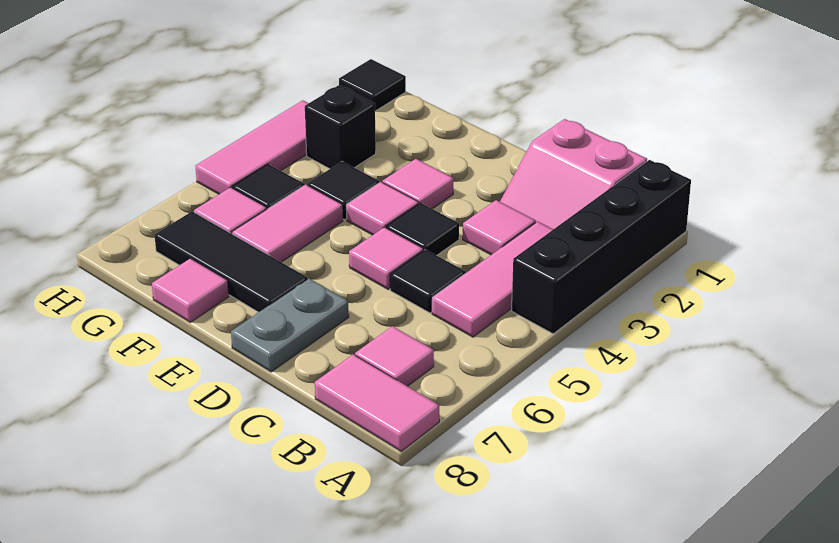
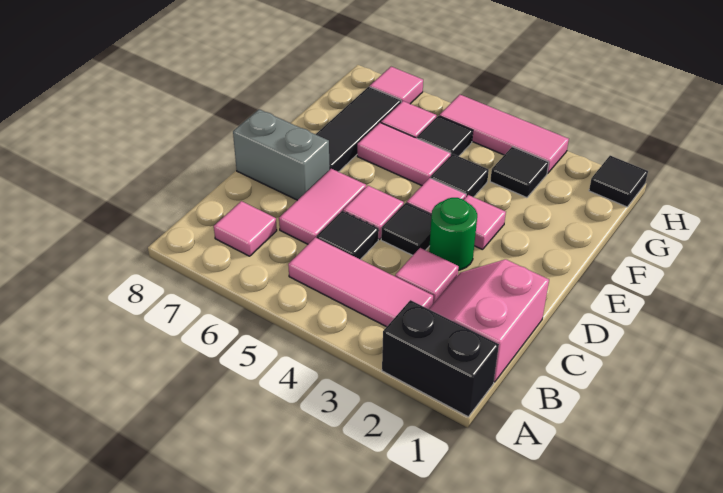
black brick A1:A4 level 1 -> black brick A1:A2 level 1
pink tile A8:B8 level 1 -> pink tile C6:D6 level 1
none -> green round brick D3 level 1
grey plate D7:D8 level 1 -> grey brick D7:D8 level 1
pink tile F8 level 1 -> pink tile H7 level 1
black brick G3 level 1 -> black tile G3 level 1

